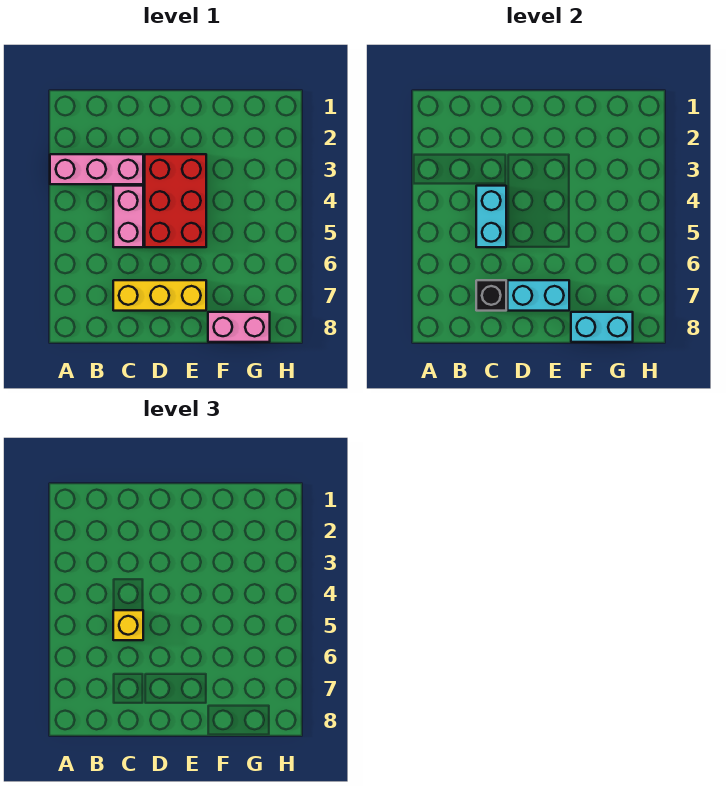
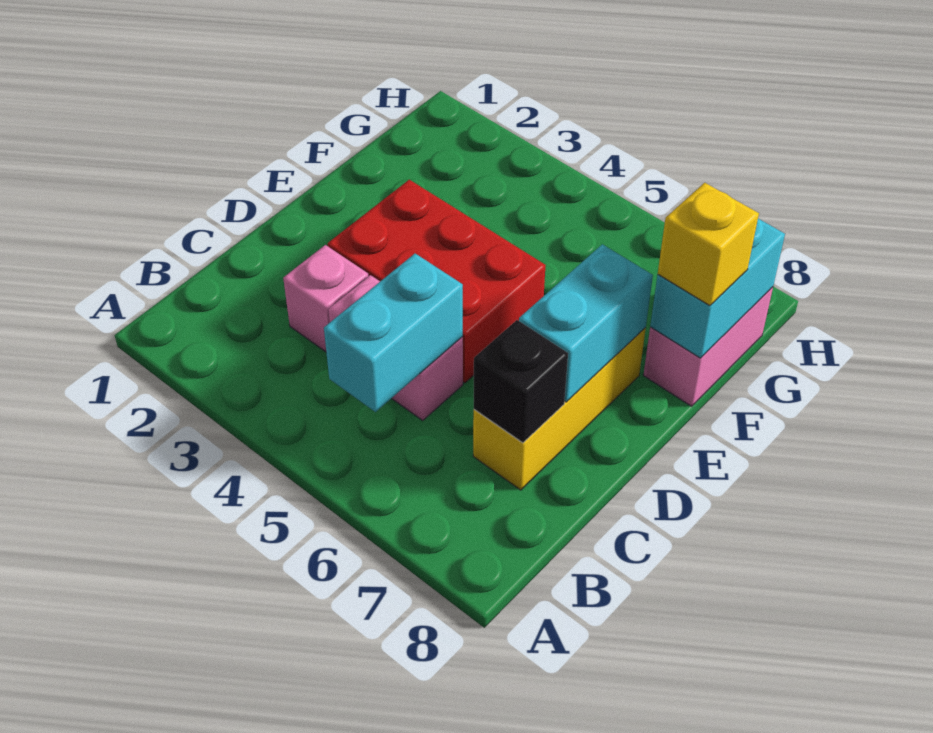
pink brick A3:C3 level 1 -> pink brick C3 level 1
cyan brick C4:C5 level 2 -> cyan brick B5:C5 level 2
yellow brick C5 level 3 -> yellow brick F8 level 3

